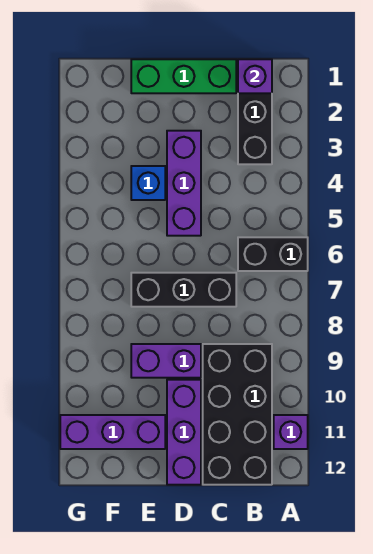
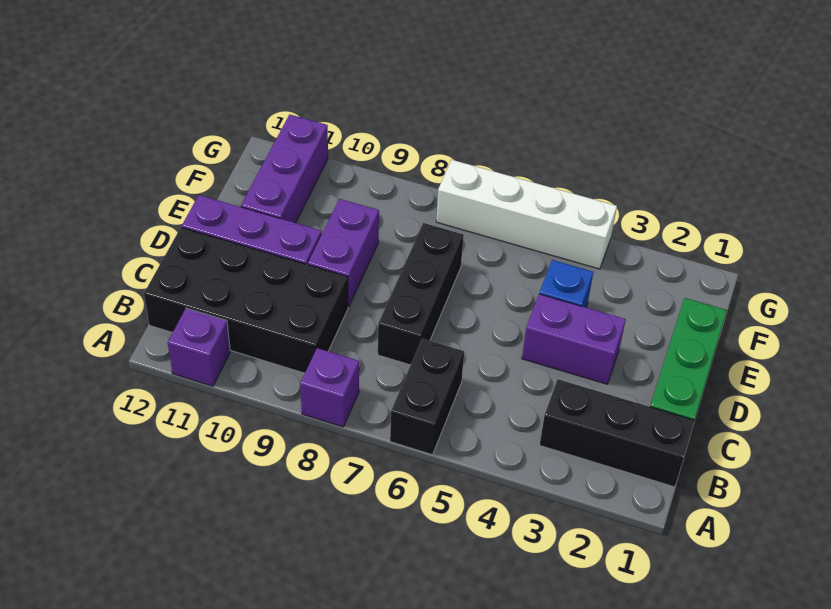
purple brick B1 level 2 -> purple brick A8 level 1
purple brick D3:D5 level 1 -> purple brick D3:D4 level 1
none -> white brick G4:G7 level 1

